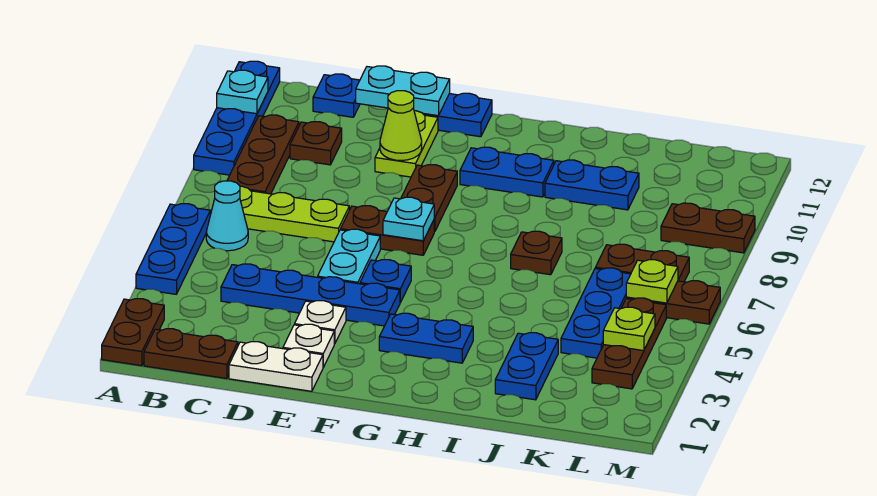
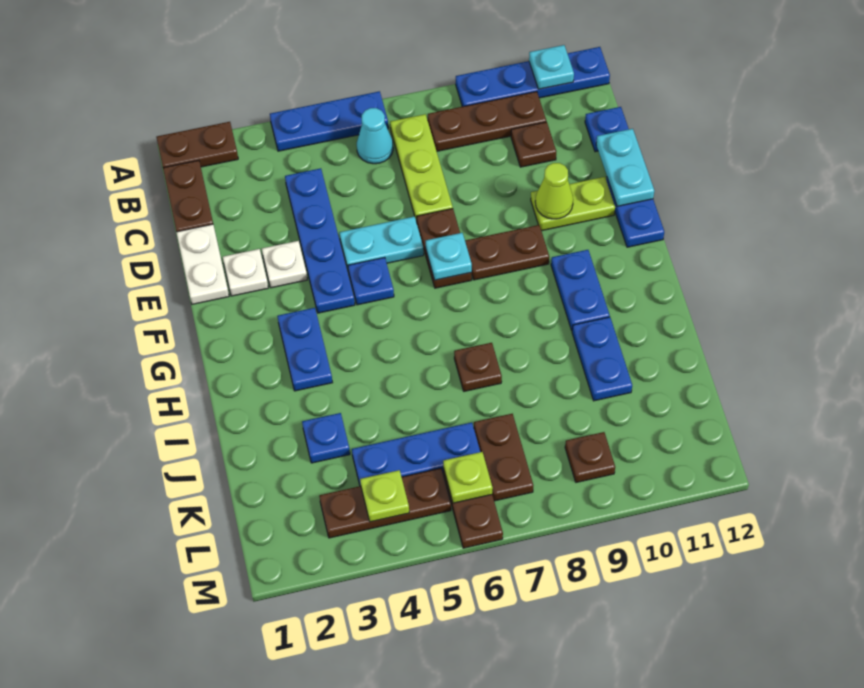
blue plate J2:J3 level 1 -> blue plate J3 level 1
brown plate L9:M9 level 1 -> brown plate L9 level 1

